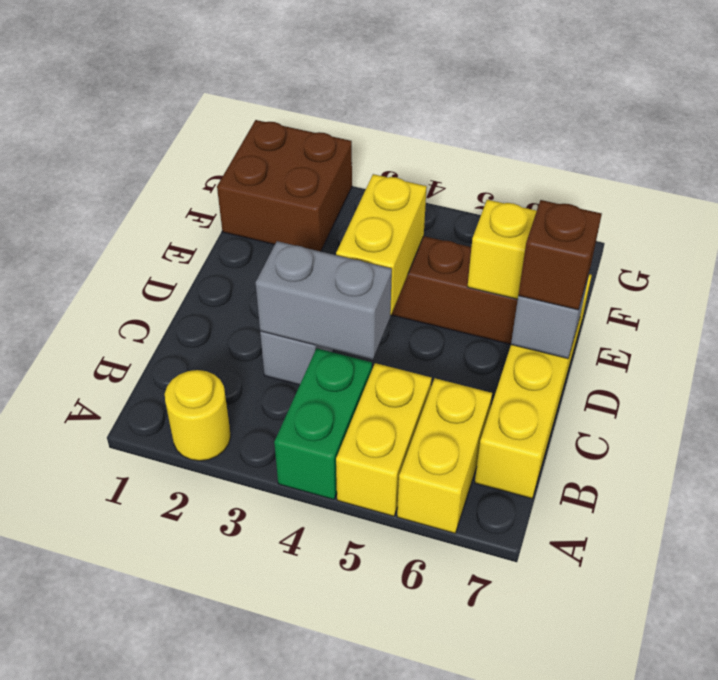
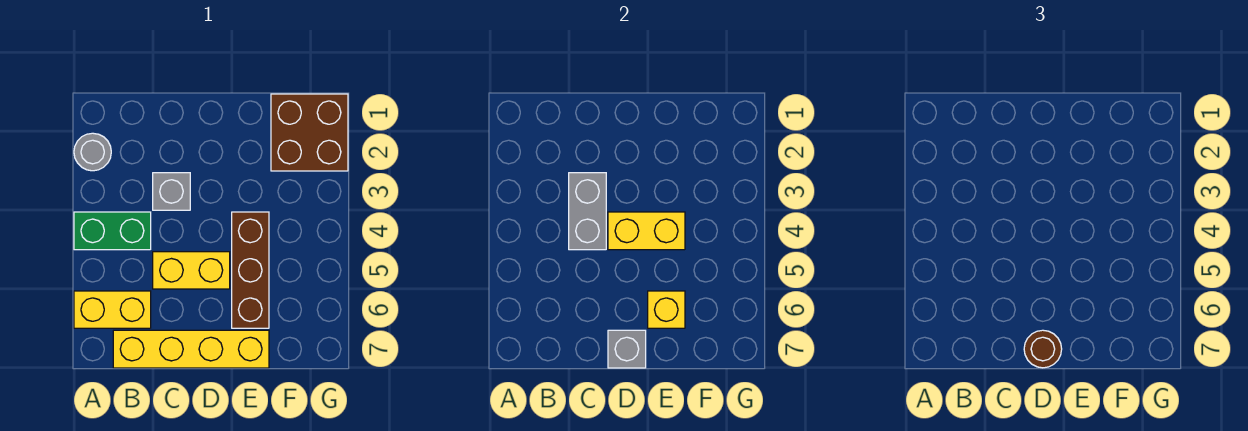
yellow round brick A2 level 1 -> grey round brick A2 level 1
yellow brick A5:B5 level 1 -> yellow brick C5:D5 level 1
brown brick D7 level 3 -> brown round brick D7 level 3

